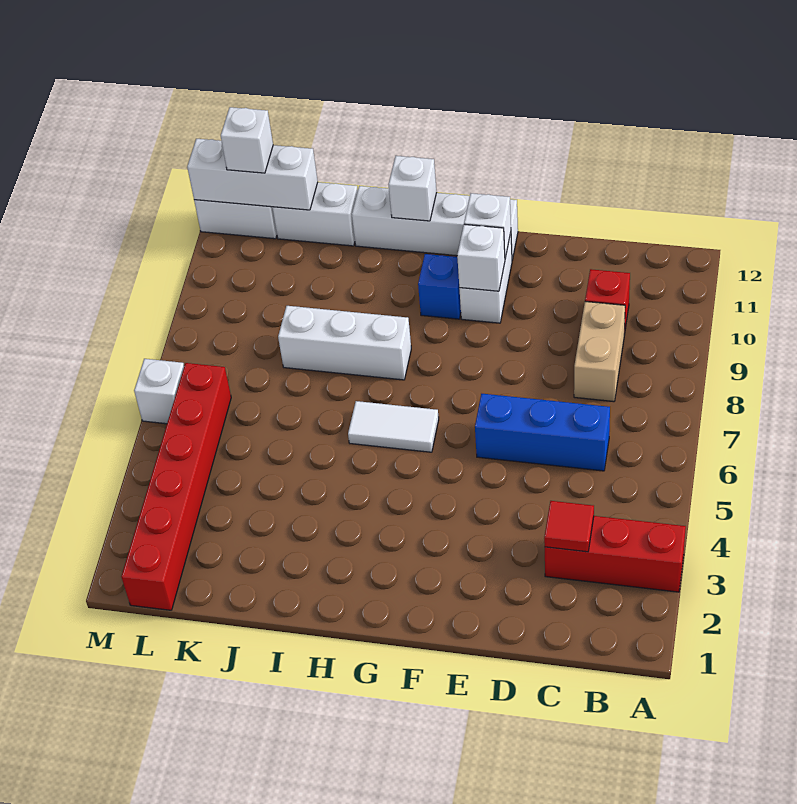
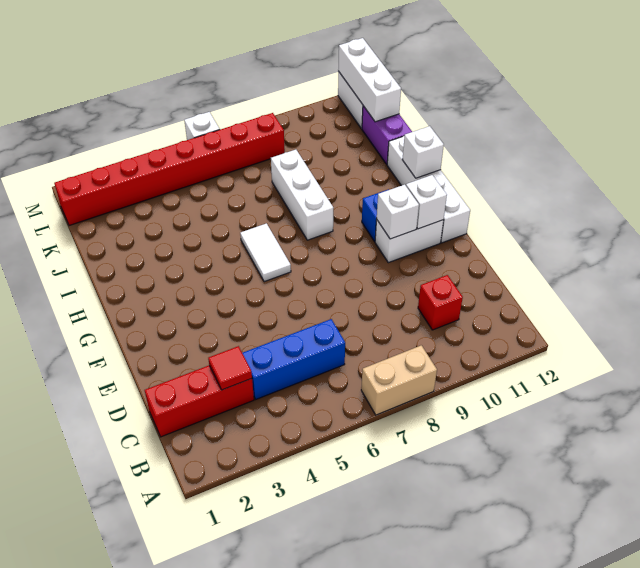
red brick A3:C3 level 1 -> red brick C1:C3 level 1
blue brick C6:E6 level 1 -> blue brick C4:C6 level 1
tan brick C8:C9 level 1 -> tan brick A7:A8 level 1
white brick J12:K12 level 1 -> purple brick J12:K12 level 1
red brick L1:L6 level 1 -> red brick L1:L8 level 1
white brick L12 level 3 -> none

